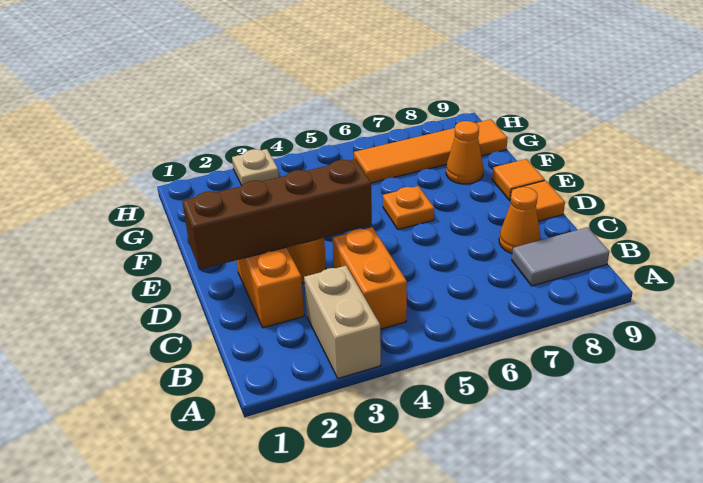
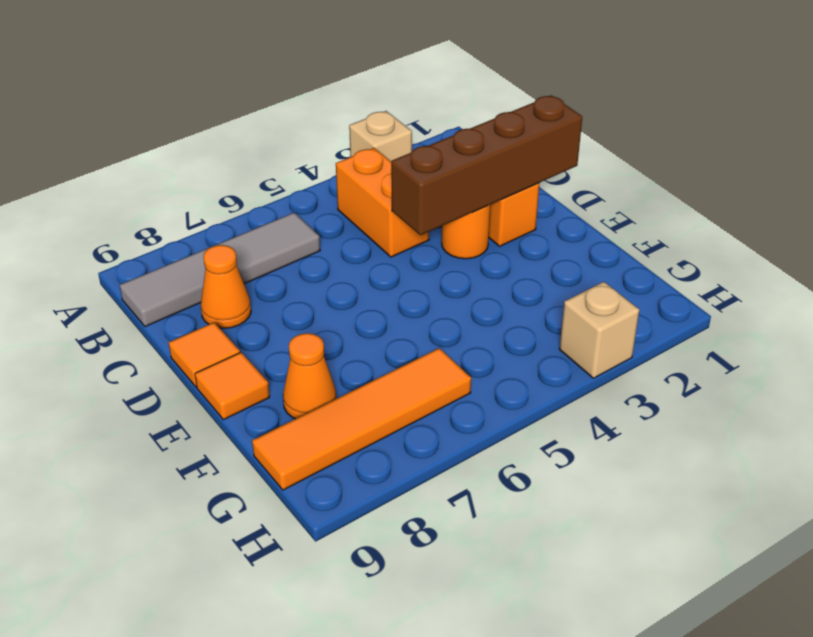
tan brick A3:B3 level 1 -> tan brick A3 level 1
grey tile B8:B9 level 1 -> grey tile B6:B9 level 1
orange plate E6 level 1 -> none
tan plate H3 level 1 -> tan brick H3 level 1

